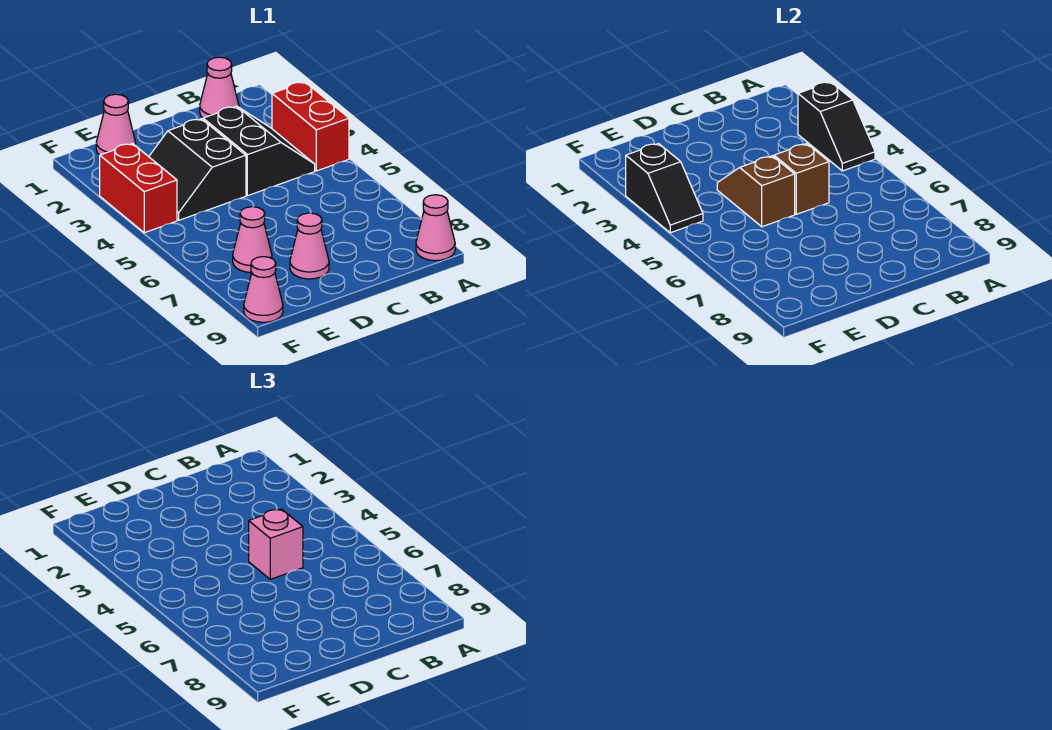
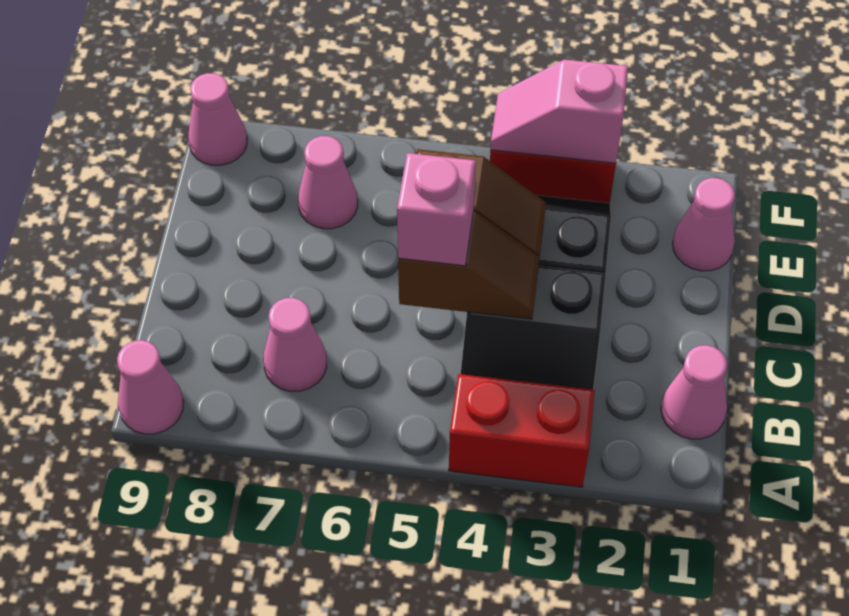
black slope A3:A4 level 2 top 3 -> none
pink cone D8 level 1 -> pink cone B7 level 1
black slope F3:F4 level 2 top 3 -> pink slope F3:F4 level 2 top 3

